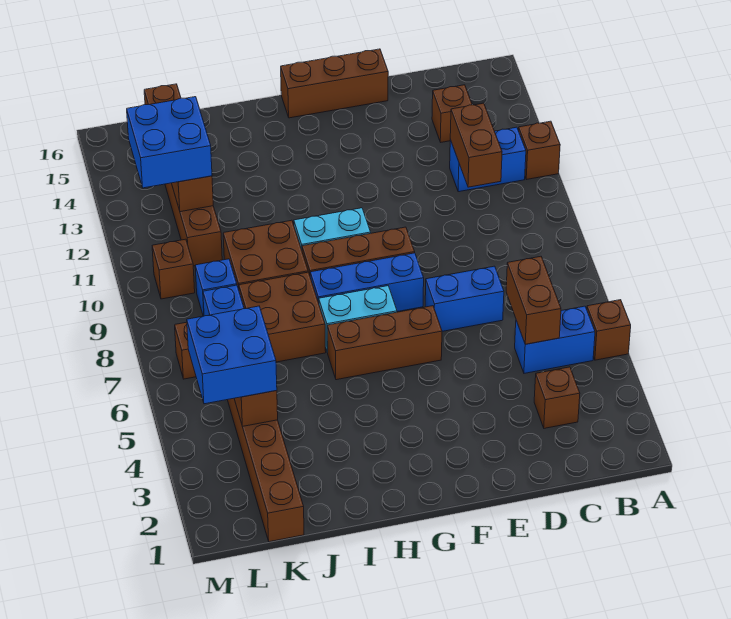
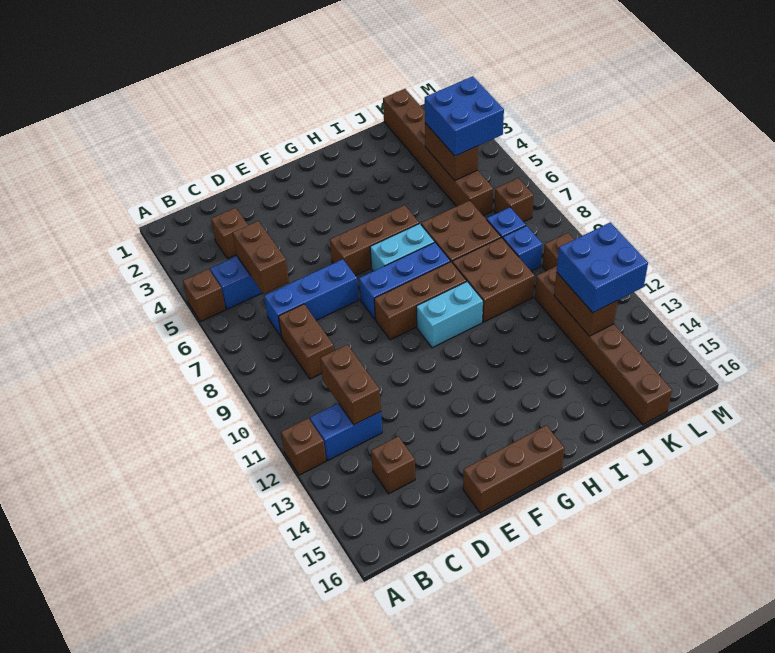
none -> brown brick C8:C9 level 1
blue brick D7:E7 level 1 -> blue brick C7:E7 level 1

